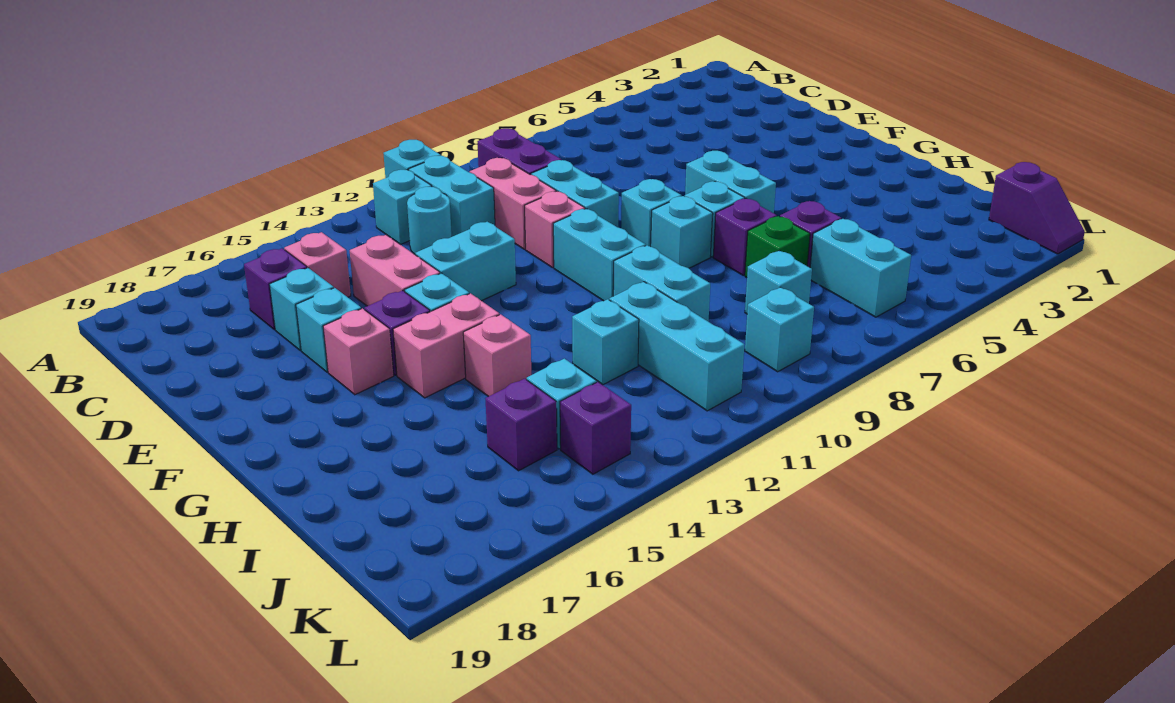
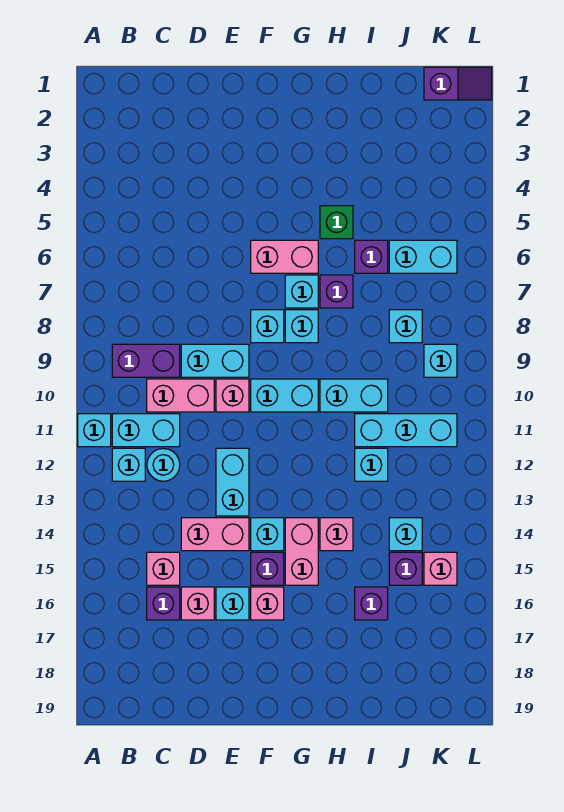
cyan brick D16 level 1 -> pink brick D16 level 1
cyan brick F6:G6 level 1 -> pink brick F6:G6 level 1
green brick I7 level 1 -> green brick H5 level 1
purple brick K14 level 1 -> purple brick I16 level 1
none -> pink brick K15 level 1

